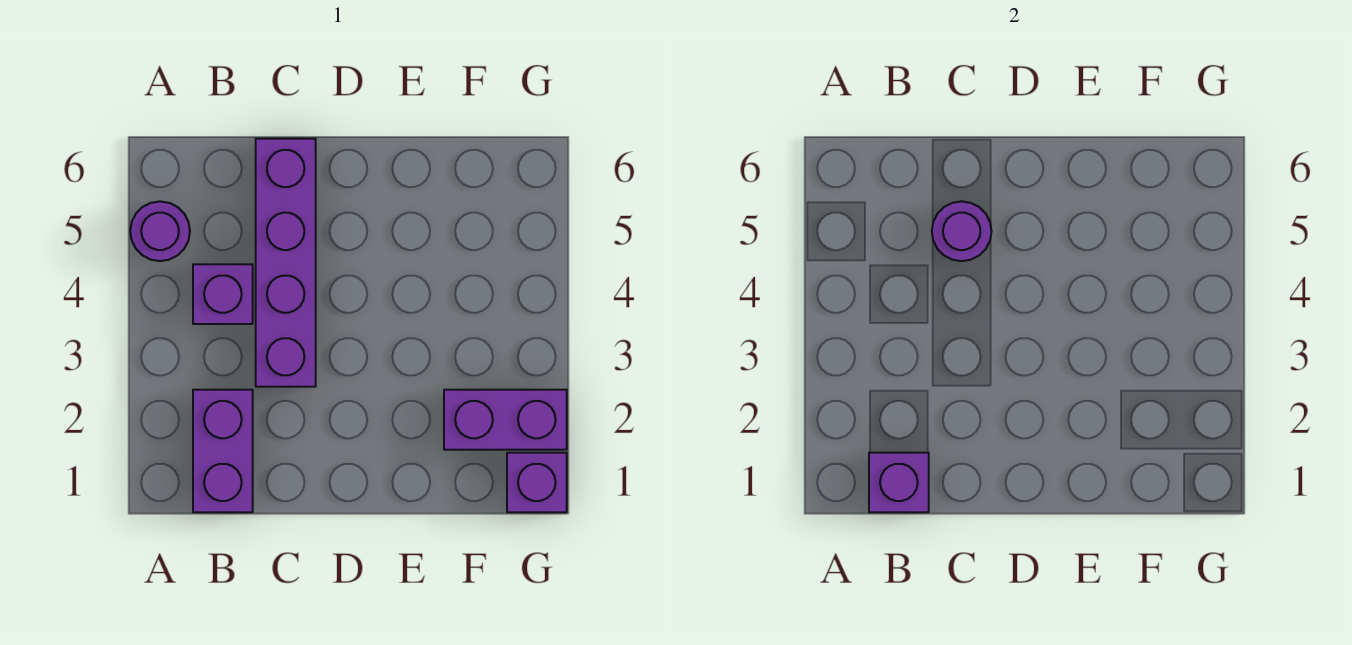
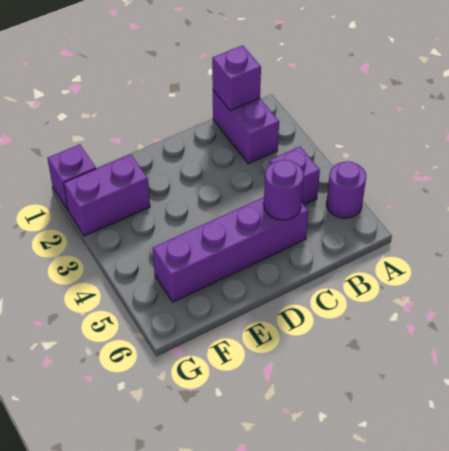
purple brick C3:C6 level 1 -> purple brick C5:F5 level 1

